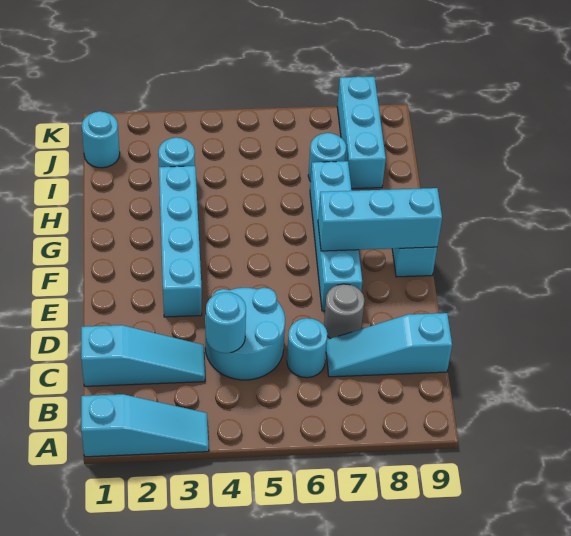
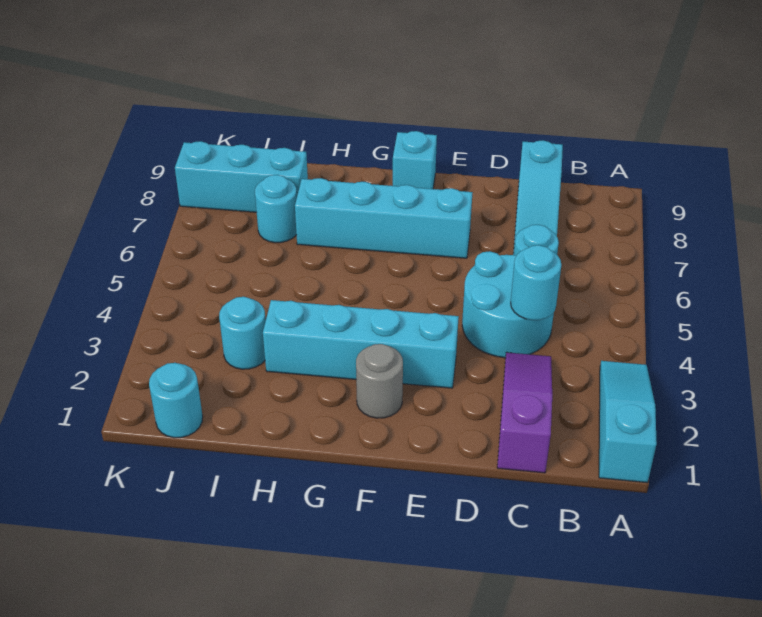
cyan slope C1:C3 level 1 top 1 -> purple slope C1:C3 level 1 top 1
grey round brick D7 level 1 -> grey round brick F2 level 1
cyan brick F7:F9 level 2 -> none

